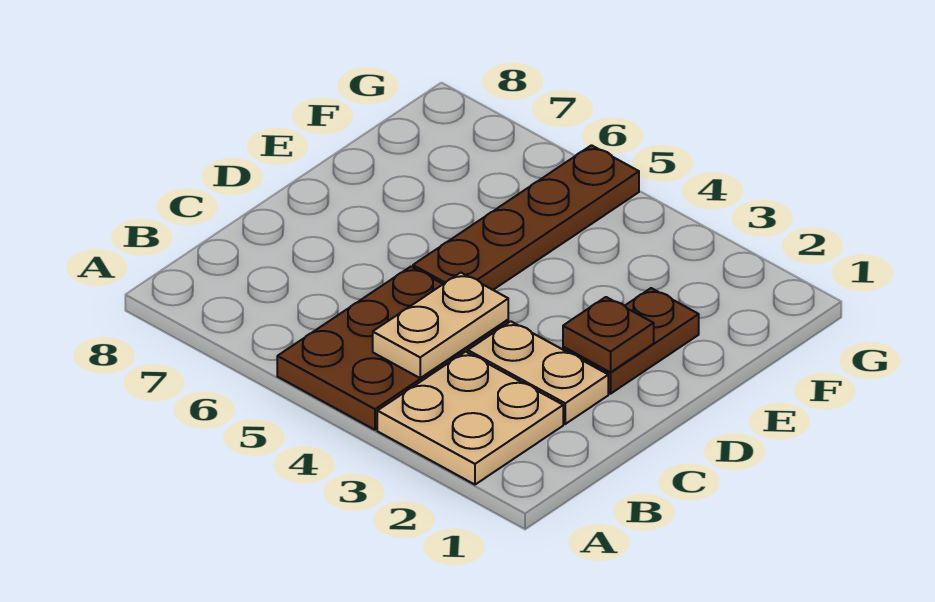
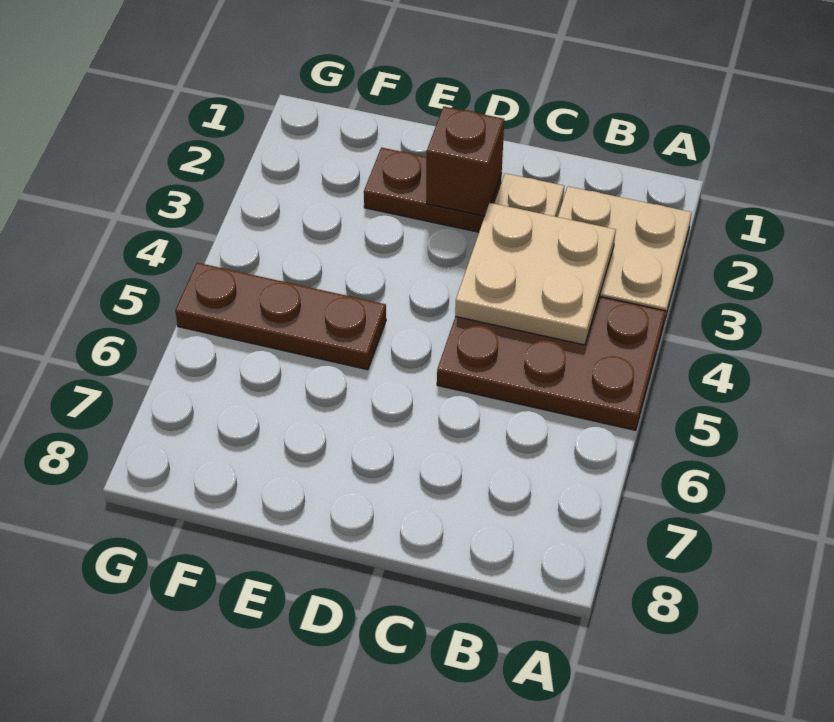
tan plate B4:C4 level 2 -> tan plate B3:C4 level 2
brown plate D2 level 2 -> brown brick D2 level 2
brown plate D5:G5 level 1 -> brown plate E5:G5 level 1

